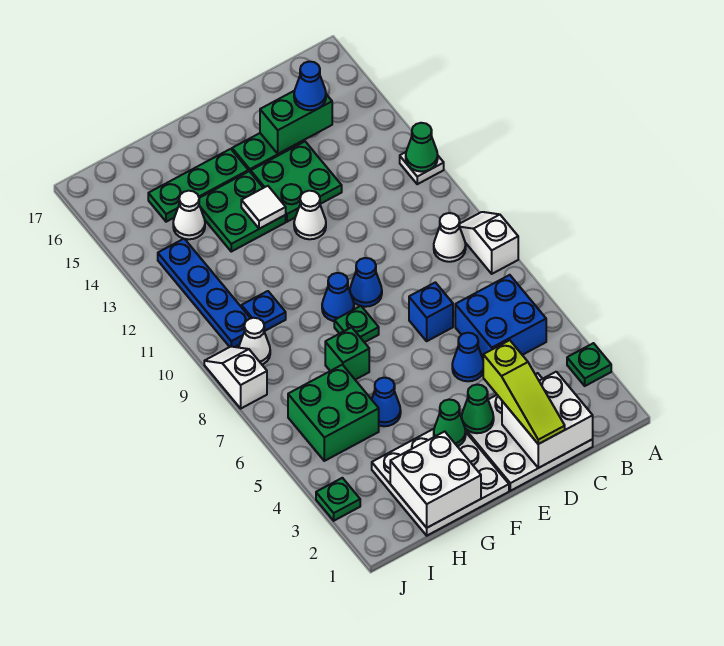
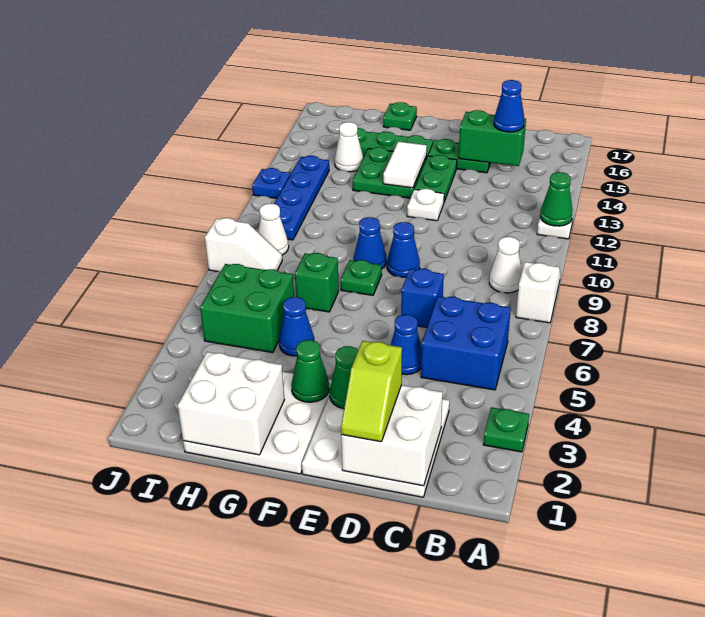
lime slope D1:D3 level 3 top 3 -> lime slope D1:D2 level 3 top 2
green plate D13:E14 level 1 -> green plate E13:E14 level 1
white cone E12 level 1 -> white plate E12 level 1
white tile F13 level 2 -> white tile F13:F14 level 2
blue plate H10 level 1 -> blue plate J12 level 1
green plate J3 level 1 -> green plate G17 level 1
white slope J8:J9 level 1 top 8 -> white slope I8:J8 level 1 top J

